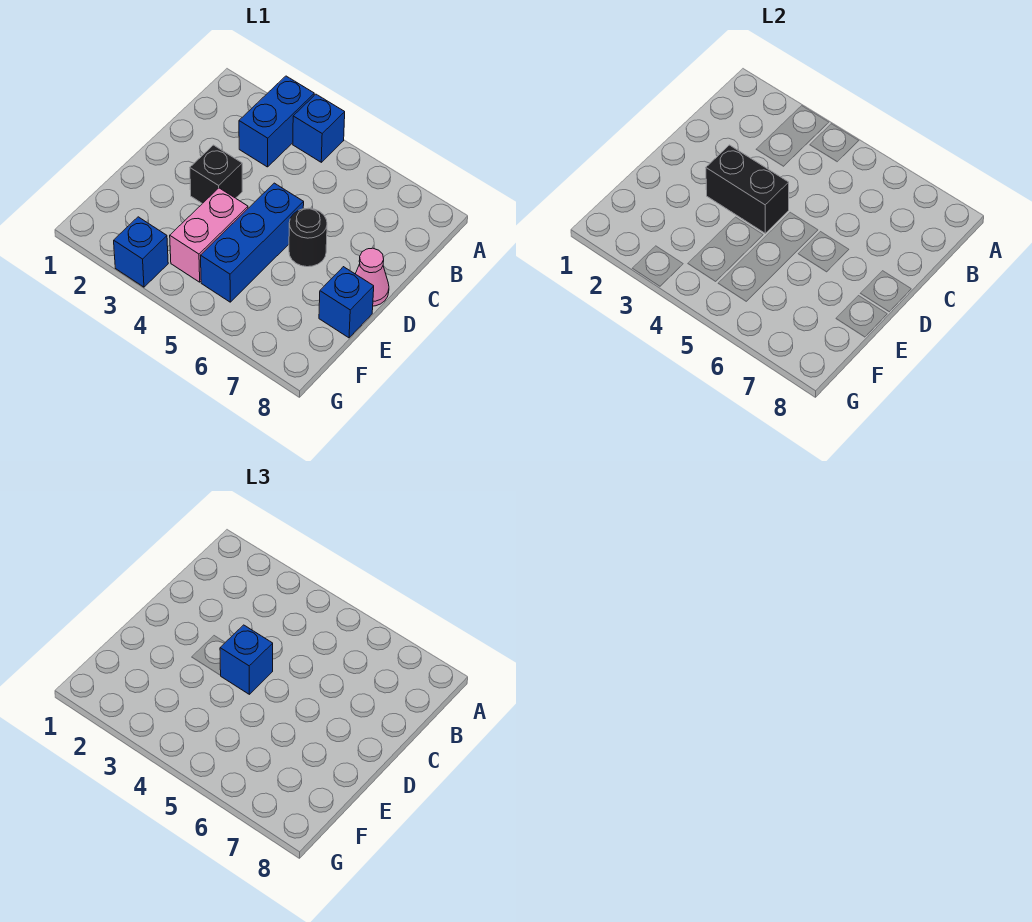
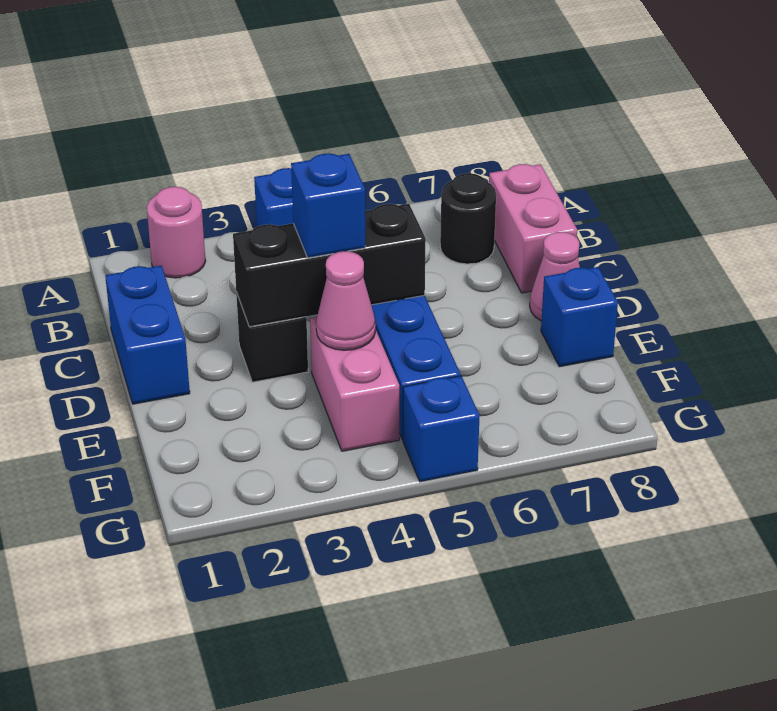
none -> pink round brick A2 level 1
blue brick A3:B3 level 1 -> blue brick C1:D1 level 1
none -> pink brick B8:C8 level 1
black brick D3:D4 level 2 -> black brick D3:D5 level 2
black round brick D6 level 1 -> black round brick B7 level 1
none -> pink cone E4 level 2
blue brick G3 level 1 -> blue brick G5 level 1

